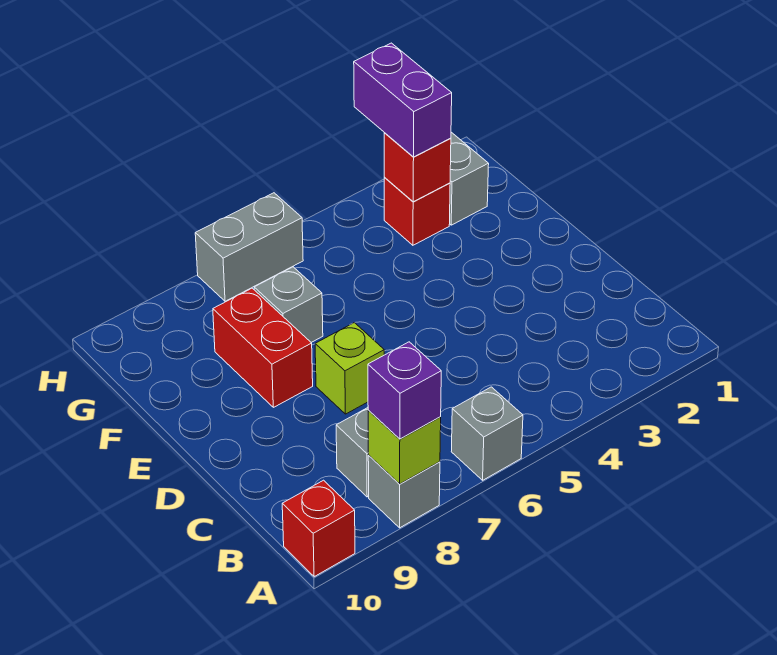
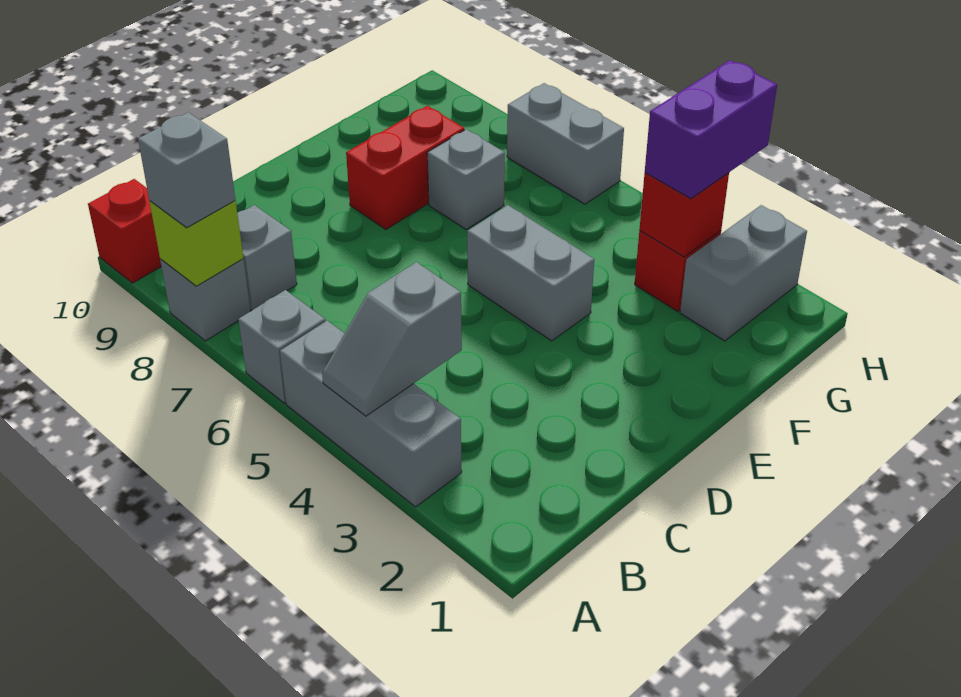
none -> grey brick A3:A5 level 1
none -> grey slope A4:B4 level 2 top B
purple brick A8 level 3 -> grey brick A8 level 3
lime brick D7 level 1 -> none
none -> grey brick E4:E5 level 1

